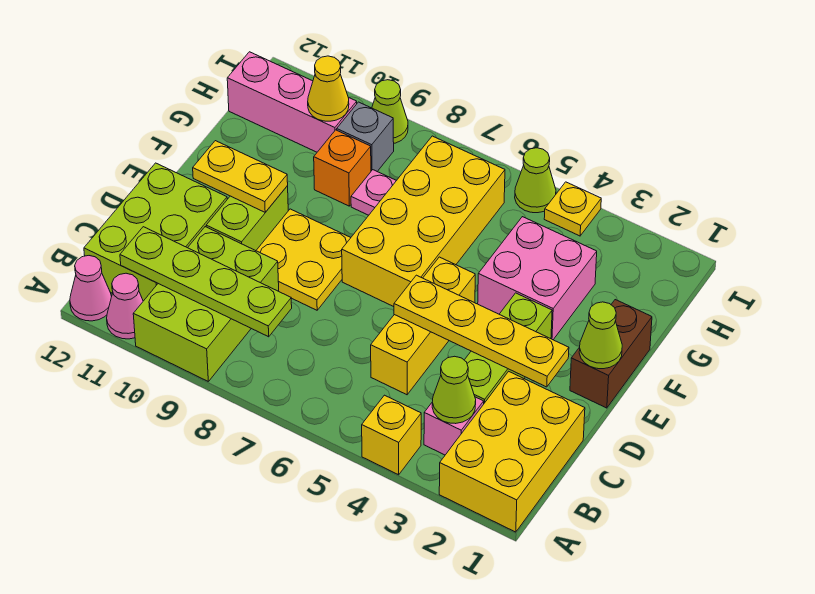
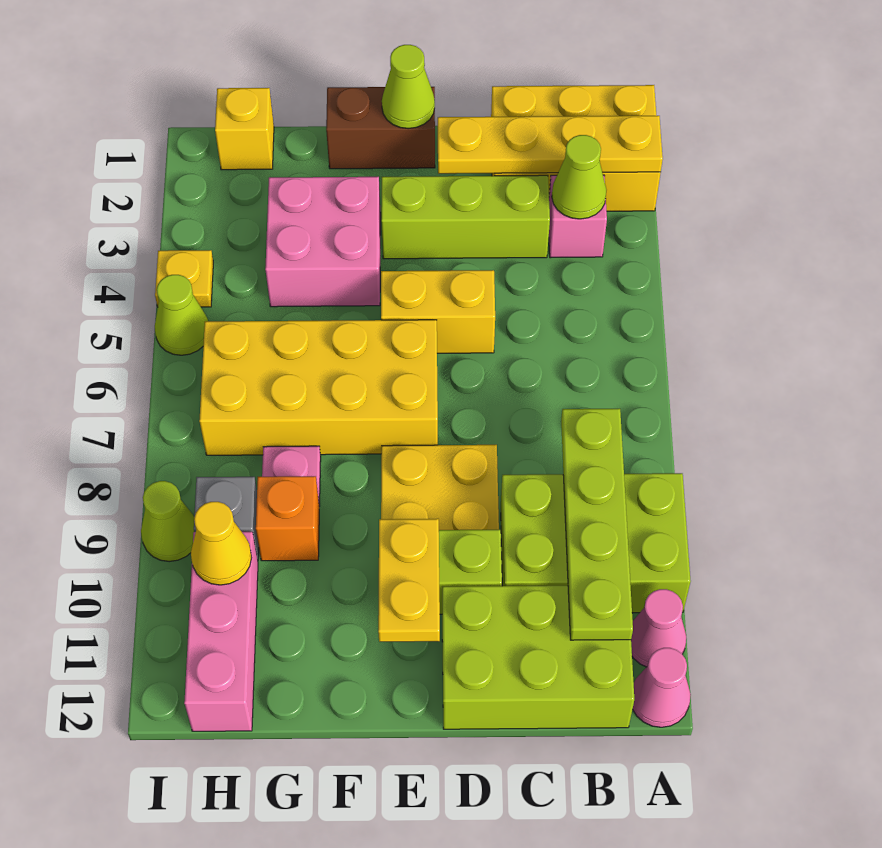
yellow brick A4 level 1 -> yellow brick H1 level 1
yellow brick C5:E5 level 1 -> yellow brick D5:E5 level 1
yellow plate D2:D5 level 2 -> yellow plate A2:D2 level 2

